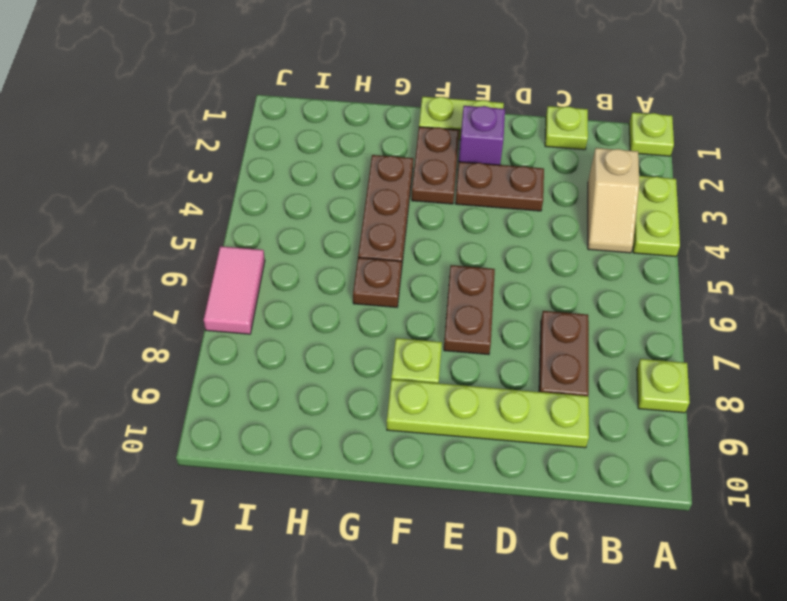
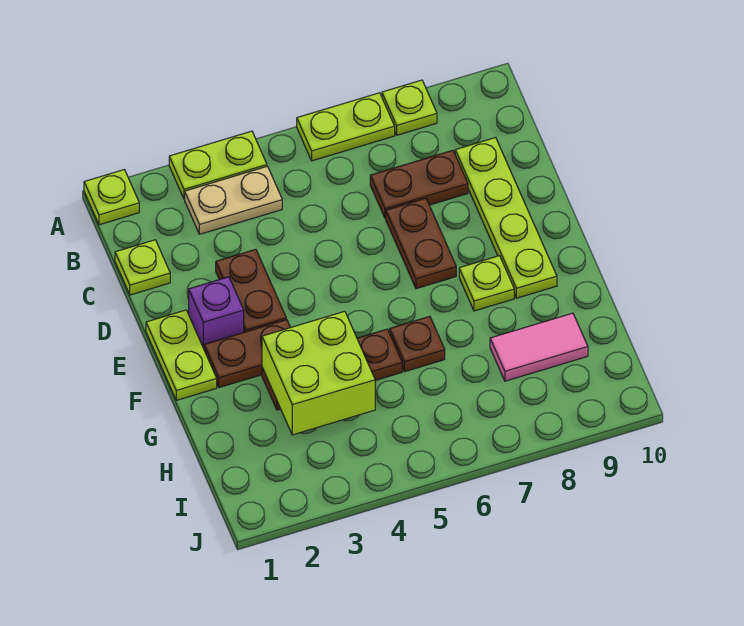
none -> lime plate A6:A7 level 1
tan slope B3:B4 level 1 top 3 -> tan plate B3:B4 level 1
brown plate E6:E7 level 1 -> brown plate D7:E7 level 1
none -> lime brick G3:H4 level 2
pink tile J6:J7 level 1 -> pink tile H8:H9 level 1

